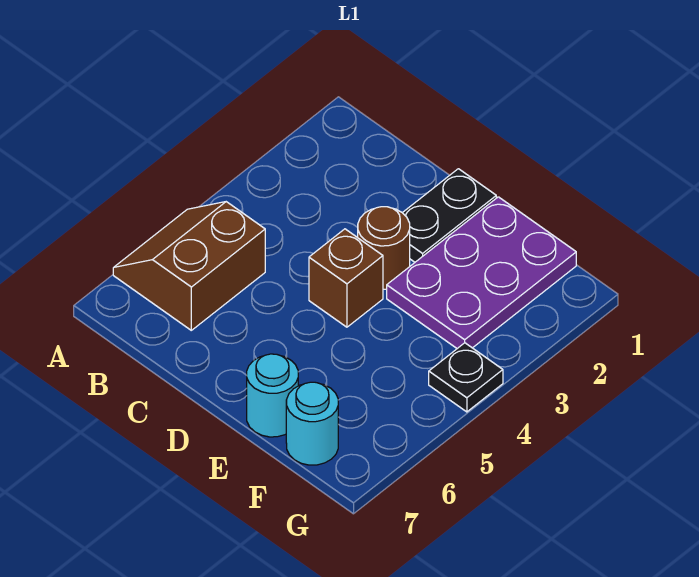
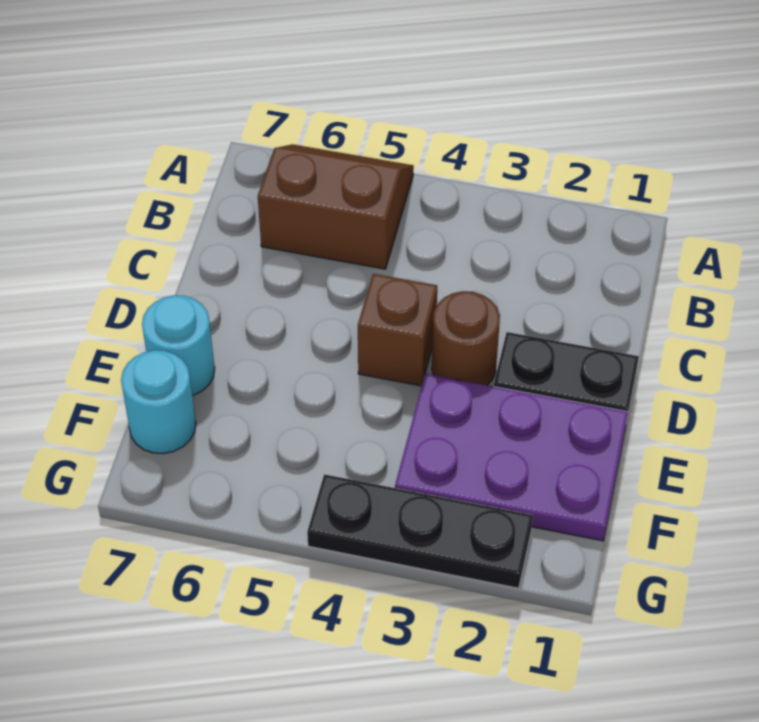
black plate G4 level 1 -> black plate G2:G4 level 1

